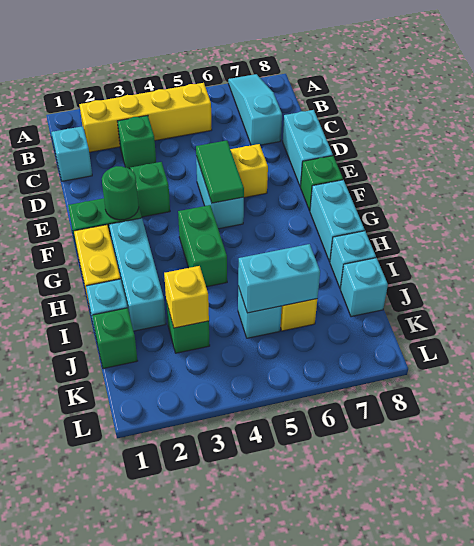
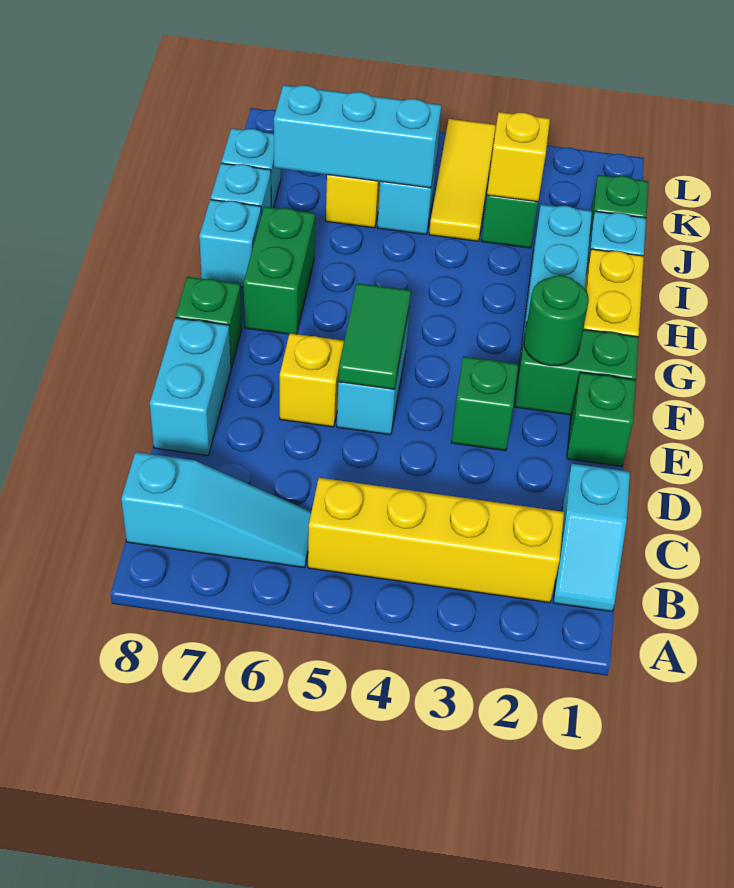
cyan slope A7:C7 level 1 top C -> cyan slope B6:B8 level 1 top 8
green brick C3 level 1 -> green brick E1 level 1
green brick G4:H4 level 1 -> green brick G7:H7 level 1
cyan brick G8:H8 level 1 -> cyan brick H8 level 1
none -> yellow tile J4:L4 level 1
cyan brick J5:J6 level 2 -> cyan brick J5:J7 level 2

